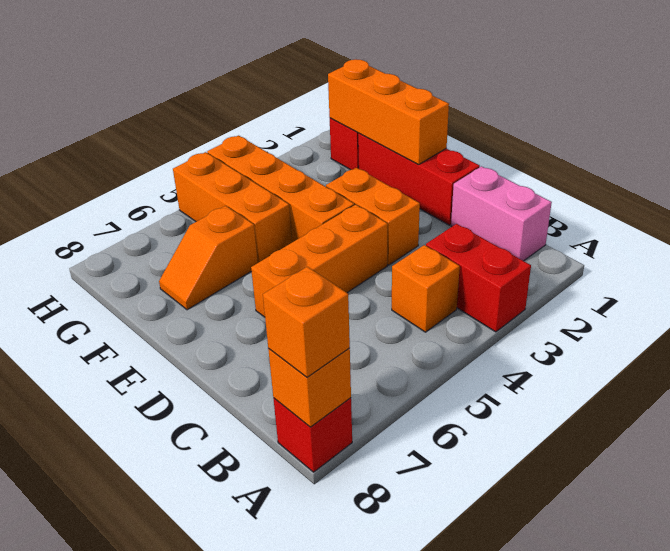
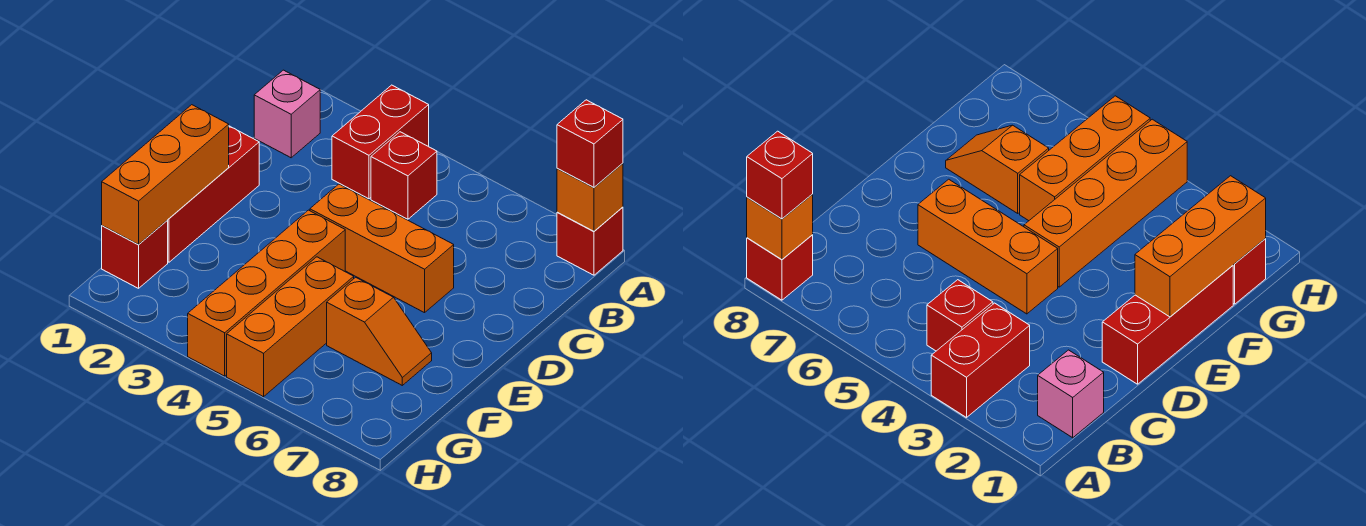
orange brick A8 level 3 -> red brick A8 level 3
pink brick B1:C1 level 1 -> pink brick B1 level 1
orange brick B4 level 1 -> red brick B4 level 1
orange brick D3:E3 level 1 -> none

